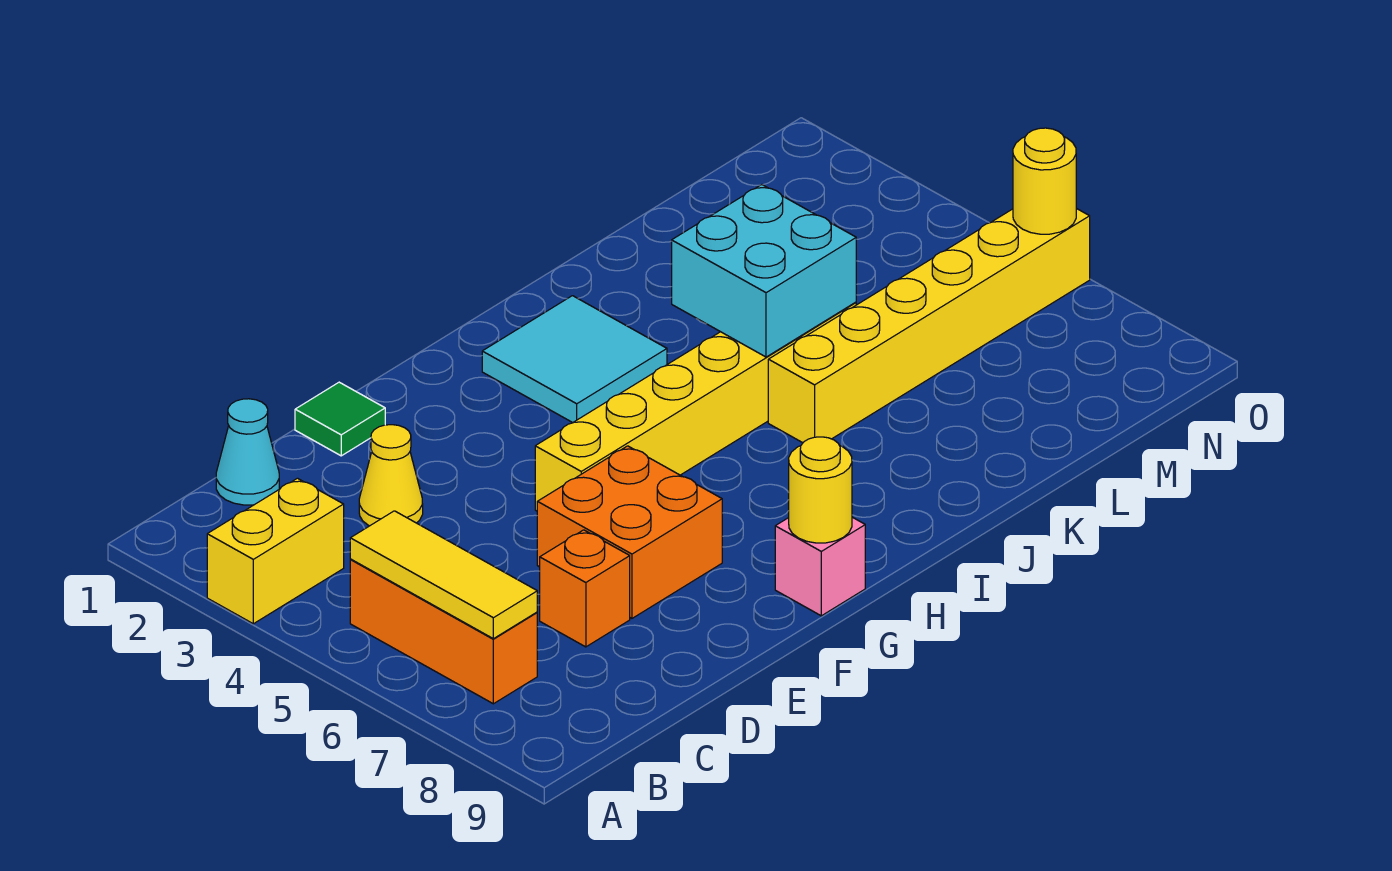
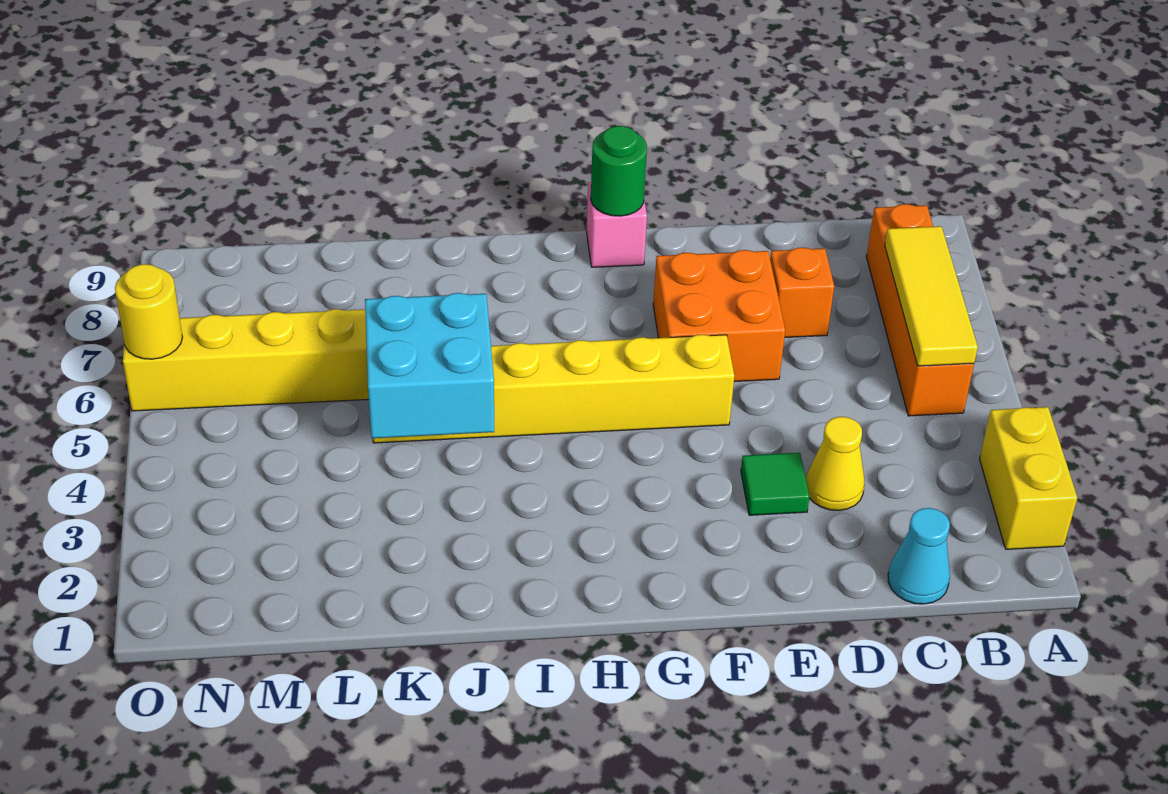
yellow brick A3:B3 level 1 -> yellow brick A2:A3 level 1
orange brick B5:B7 level 1 -> orange brick B5:B8 level 1
green tile E1 level 1 -> green tile E3 level 1
yellow round brick G9 level 2 -> green round brick G9 level 2
cyan tile H2:I3 level 1 -> none

